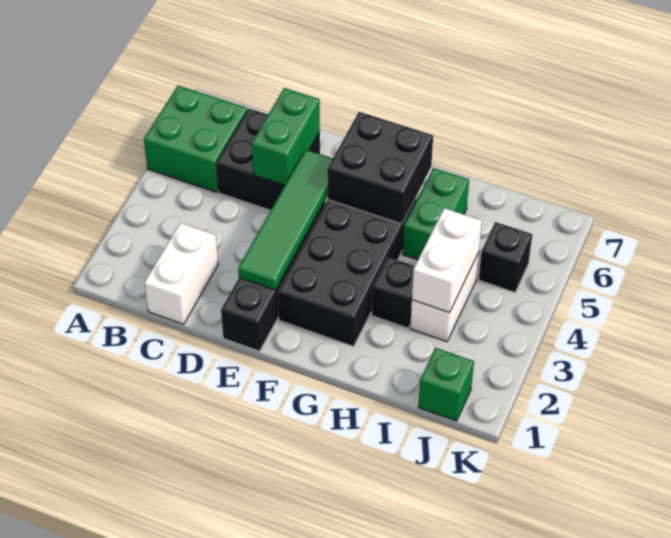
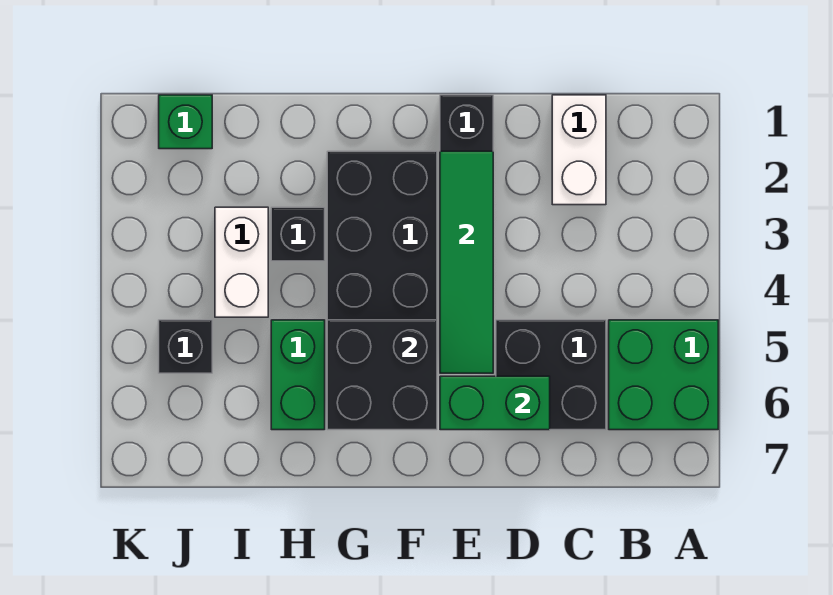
green brick D5:D6 level 2 -> green brick D6:E6 level 2
white brick I3:I4 level 2 -> none

